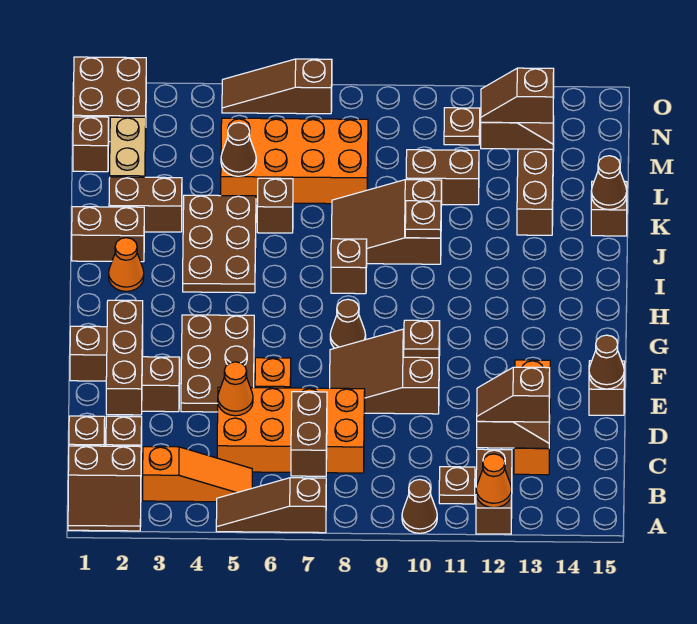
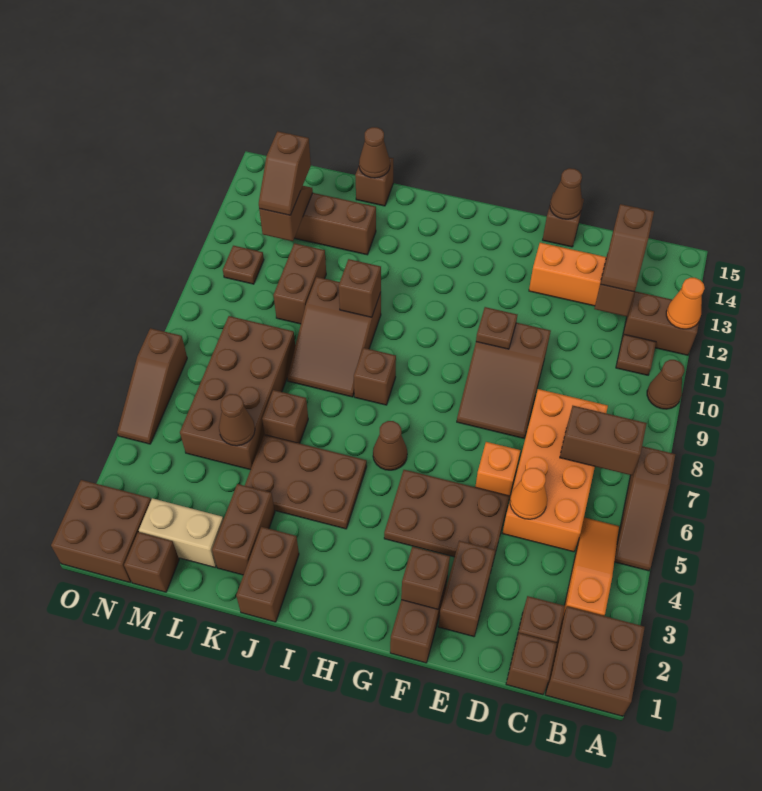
brown slope A1:B2 level 1 top B -> brown brick A1:B2 level 1
brown brick D2:F2 level 2 -> brown brick F2 level 2
brown cone G8 level 1 -> brown cone H6 level 1
orange cone I2 level 1 -> none
brown plate J10 level 2 -> brown brick J10 level 2
orange brick L5:M8 level 1 -> brown brick L5:M8 level 1

